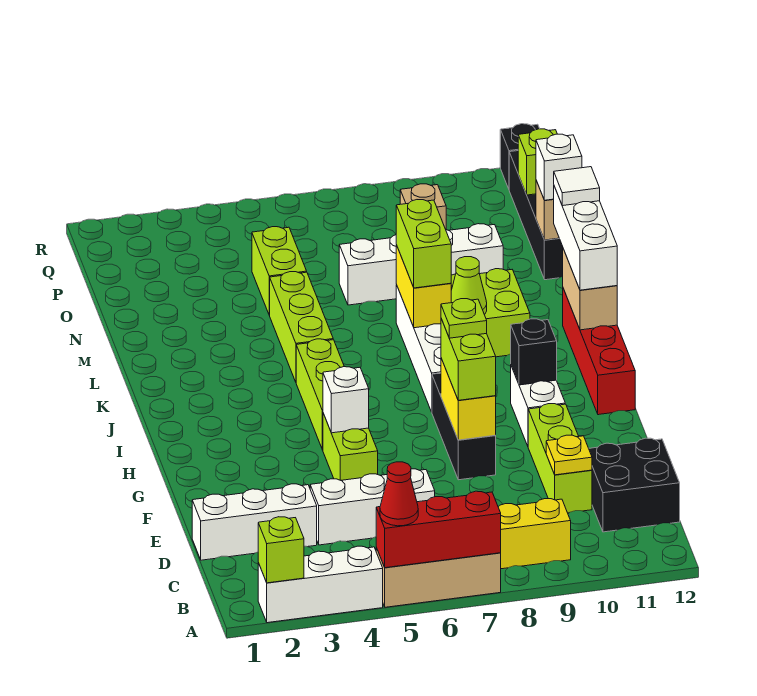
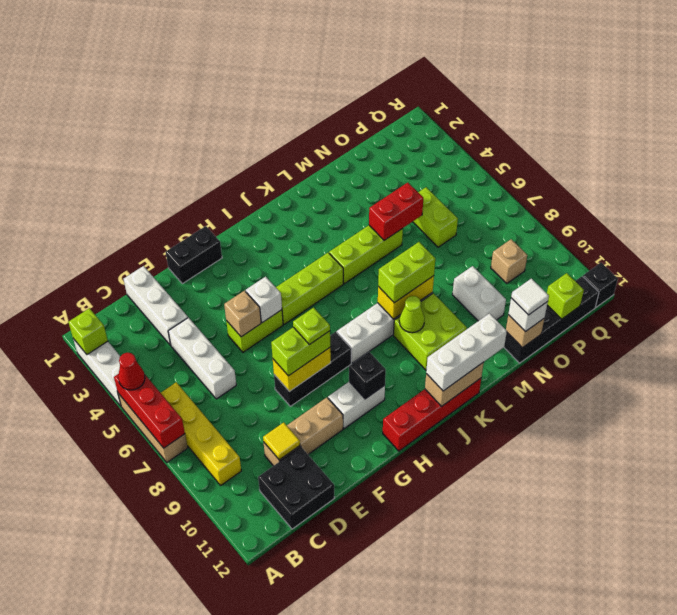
lime brick D10:F10 level 1 -> tan brick D10:F10 level 1
yellow plate D10 level 2 -> yellow tile D10 level 2
none -> black brick F1:G1 level 1
none -> tan brick F5 level 2
white tile L12 level 4 -> white tile N12 level 4
none -> red brick M5:N5 level 2
lime brick N5:O5 level 1 -> lime brick O5:O6 level 1
white brick N7:N10 level 1 -> white brick N9:N10 level 1

